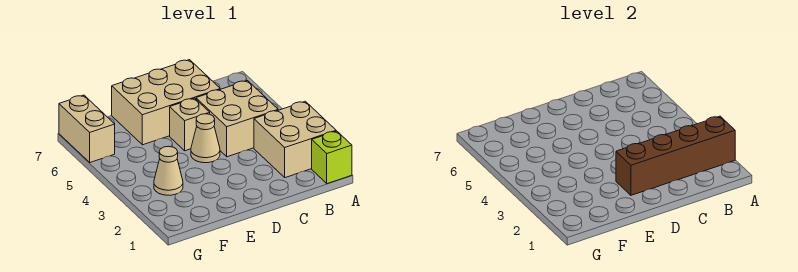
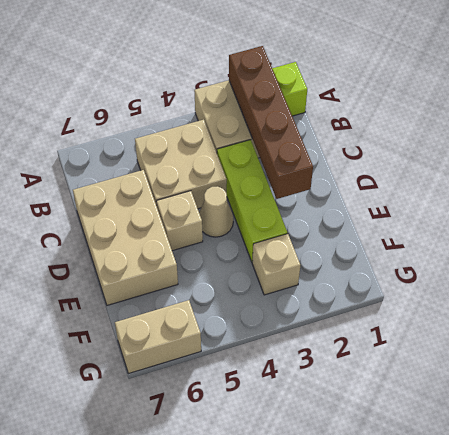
none -> lime brick C3:E3 level 1
tan cone F3 level 1 -> tan brick F3 level 1

